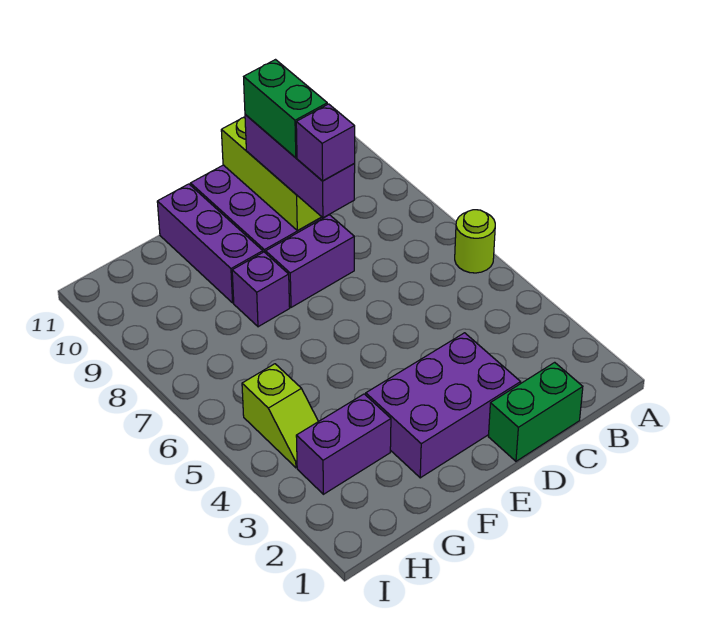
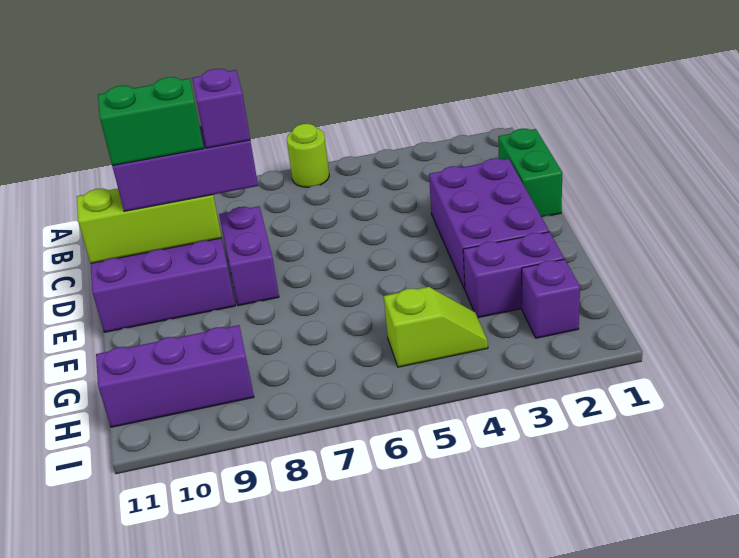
purple brick F8 level 1 -> purple brick H2 level 1
purple brick F9:F11 level 1 -> purple brick H9:H11 level 1
purple brick G3:H3 level 1 -> purple brick G2:G3 level 1

